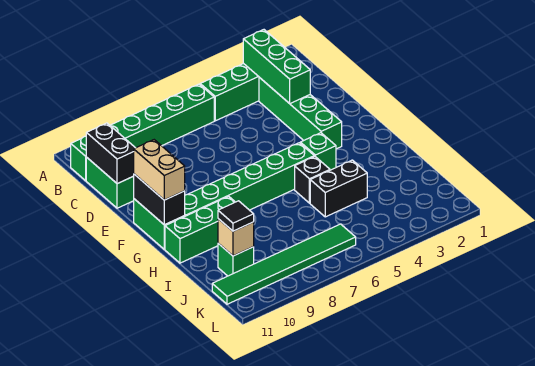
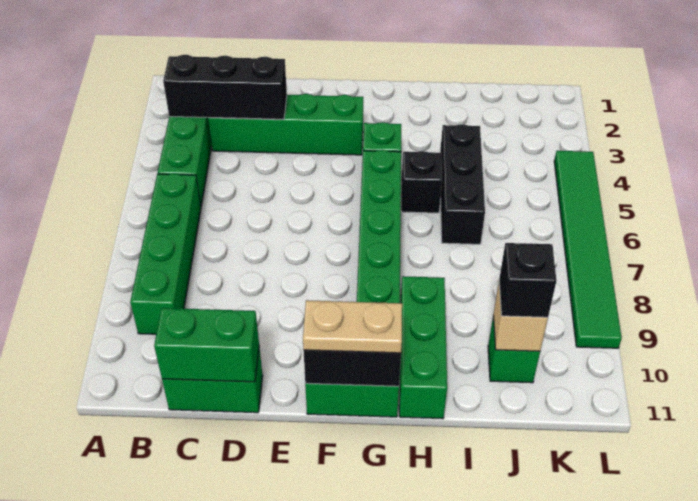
green brick B3:D3 level 2 -> black brick B3:D3 level 2
green brick B6:B11 level 1 -> green brick B6:B9 level 1
black brick C11:D11 level 2 -> green brick C11:D11 level 2
tan brick F11:G11 level 3 -> tan plate F11:G11 level 3
black brick I4:I5 level 1 -> black brick I4:I6 level 1
black tile J10 level 3 -> black brick J10 level 3
green tile K6:K11 level 1 -> green tile L4:L9 level 1

